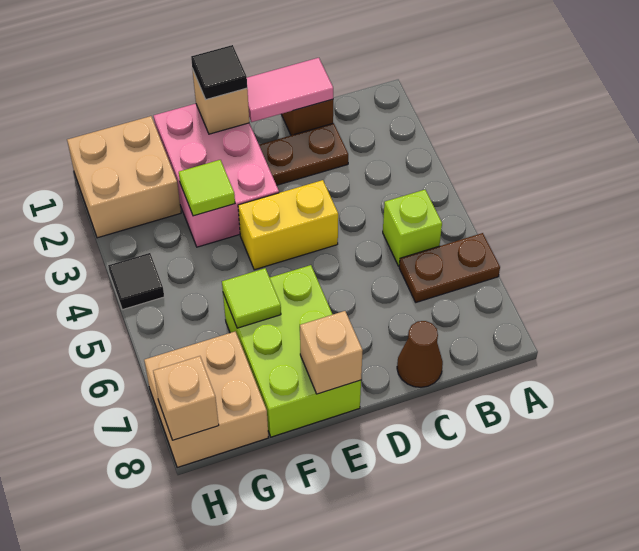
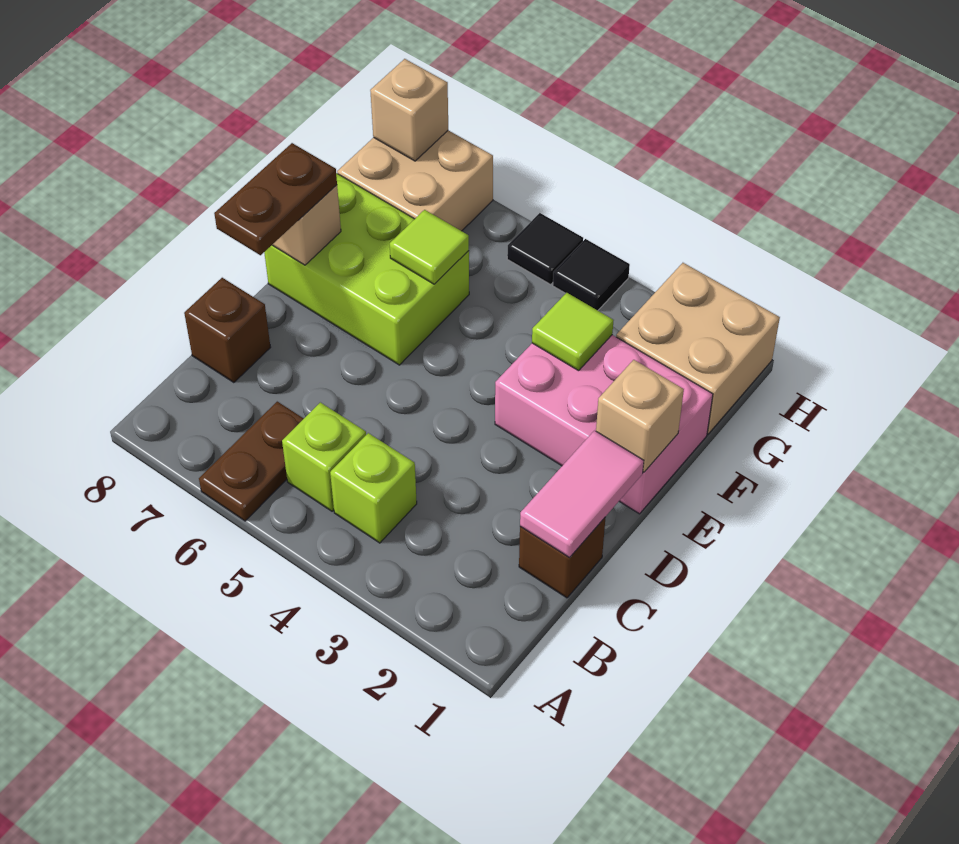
none -> lime brick B4 level 1
brown plate C2:D2 level 1 -> brown plate D8:E8 level 3
brown cone C8 level 1 -> brown brick C8 level 1
yellow brick D4:E4 level 1 -> none
black tile E1 level 3 -> black tile H5 level 1

